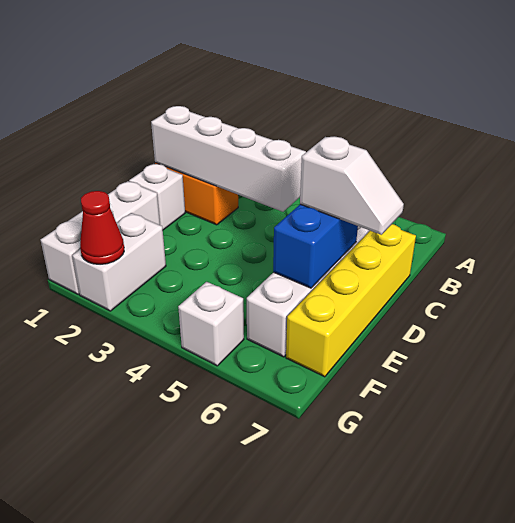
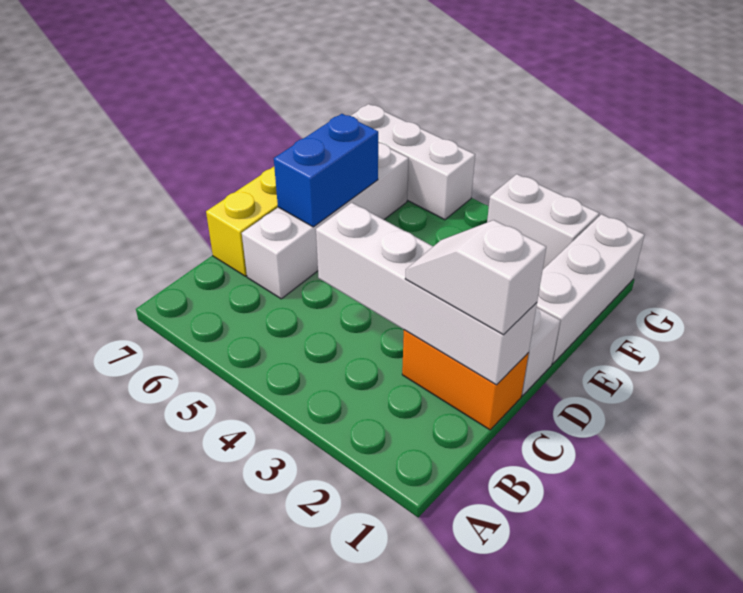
white slope D6:D7 level 3 top 6 -> white slope C1:C2 level 3 top 1
white brick F2:G2 level 1 -> white brick G2:G3 level 1
red cone G2 level 2 -> none
white brick G5 level 1 -> white brick G5:G7 level 1

